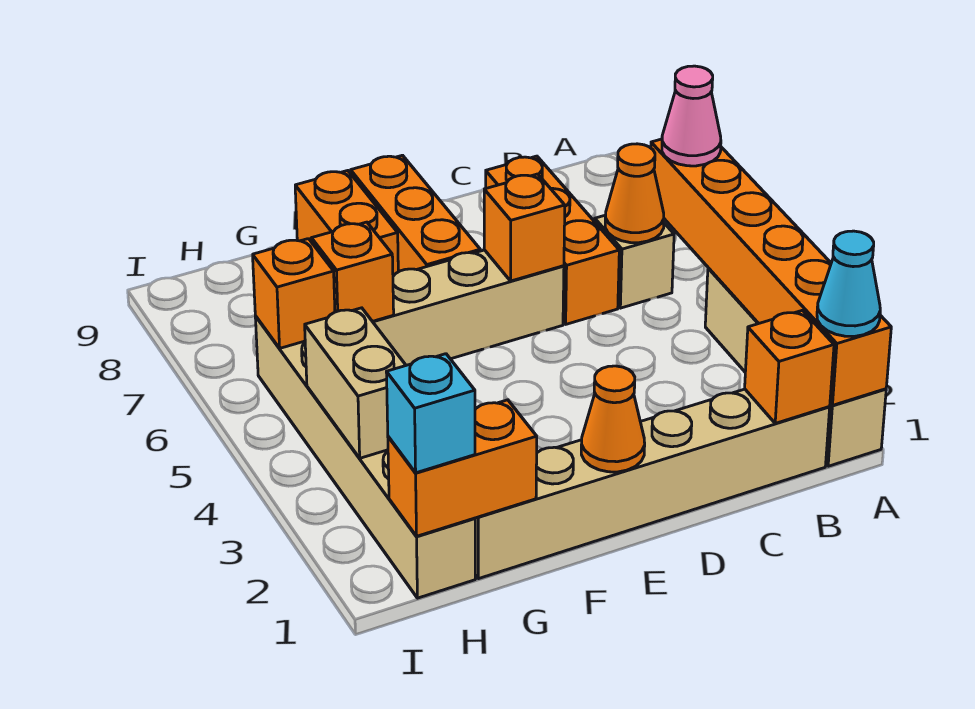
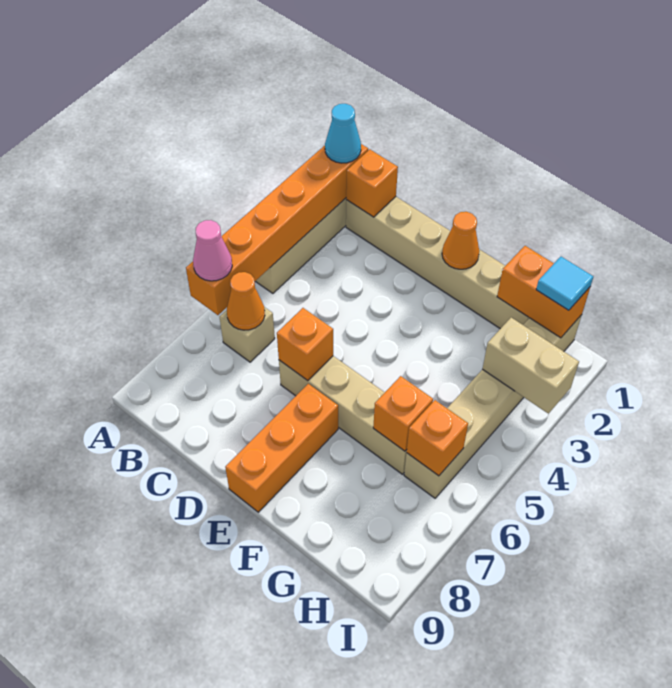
orange brick C6:C8 level 1 -> none
orange brick F8:F9 level 1 -> none
cyan brick H1 level 3 -> cyan tile H1 level 3
tan brick H3:H4 level 2 -> tan brick H3:I3 level 2

